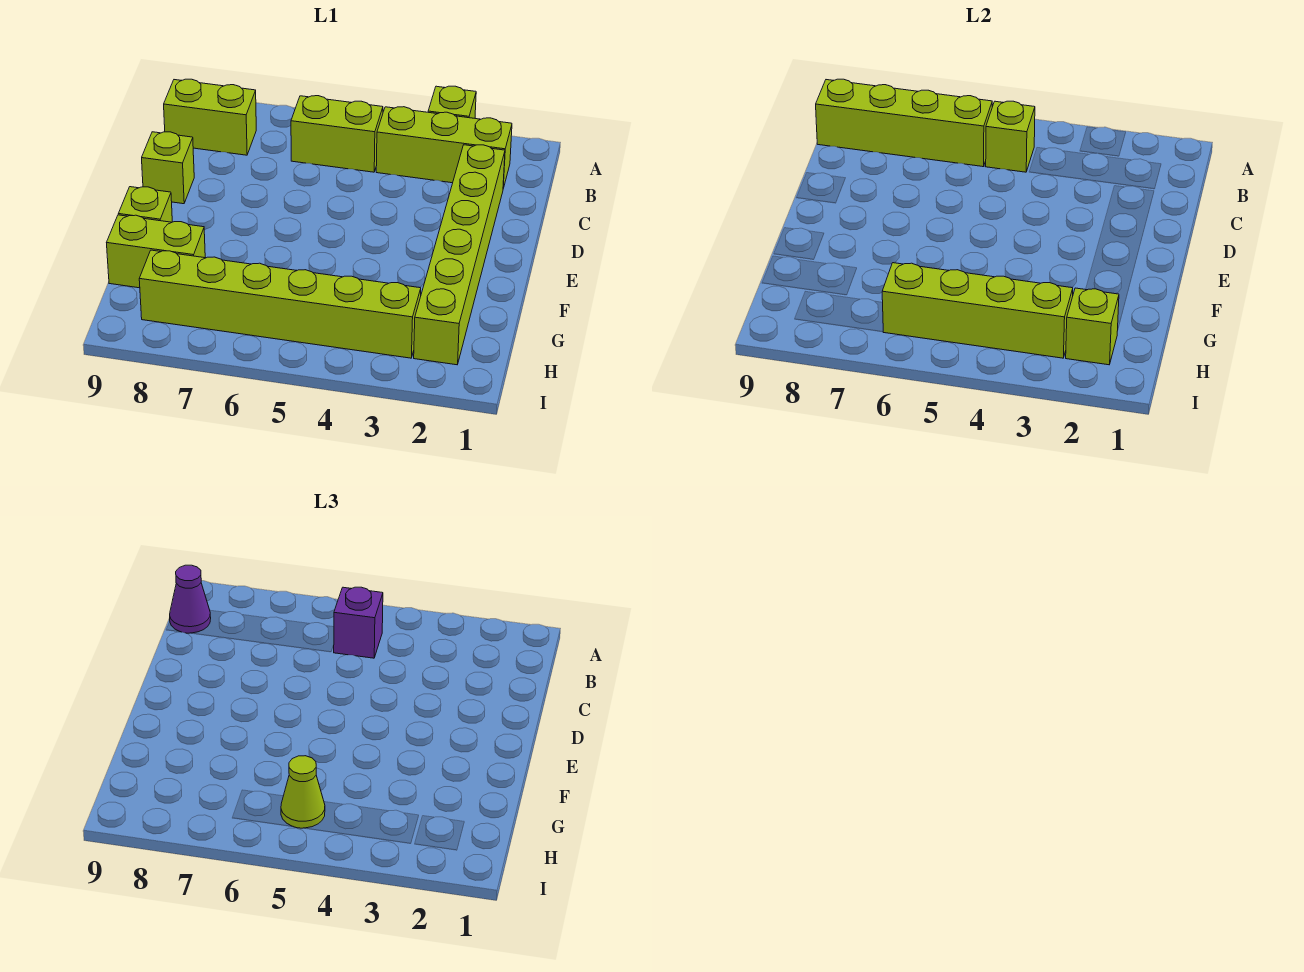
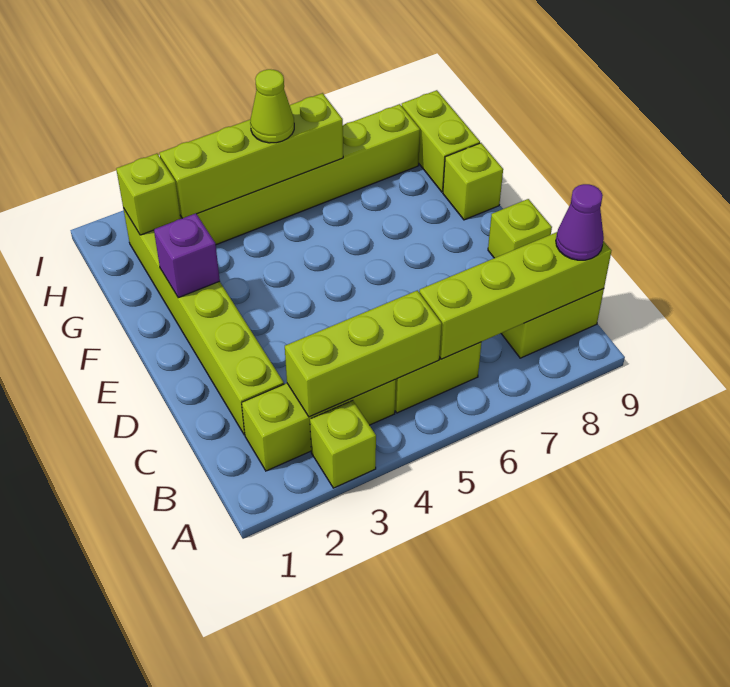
lime brick B5 level 2 -> lime brick B3:B5 level 2
purple brick B5 level 3 -> purple brick F2 level 2
lime brick G8:G9 level 1 -> lime brick G9:H9 level 1

